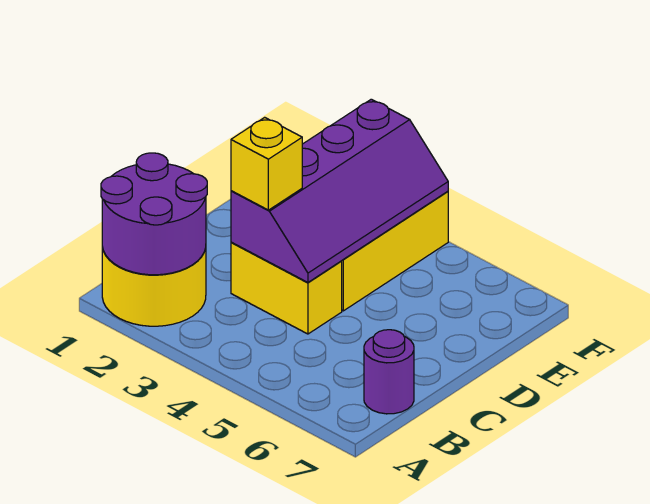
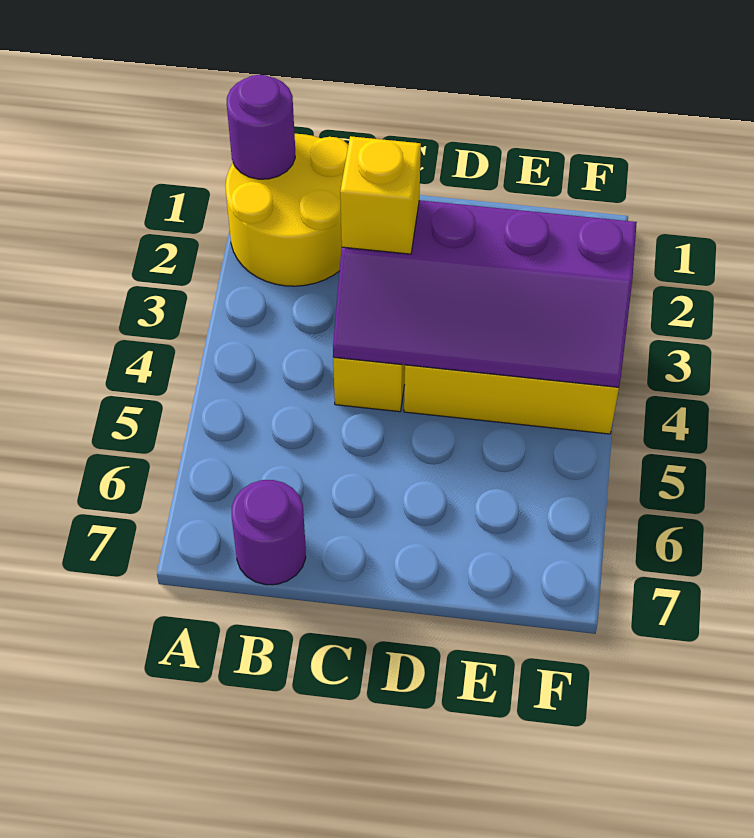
purple round brick A1:B2 level 2 -> purple round brick A1 level 2

